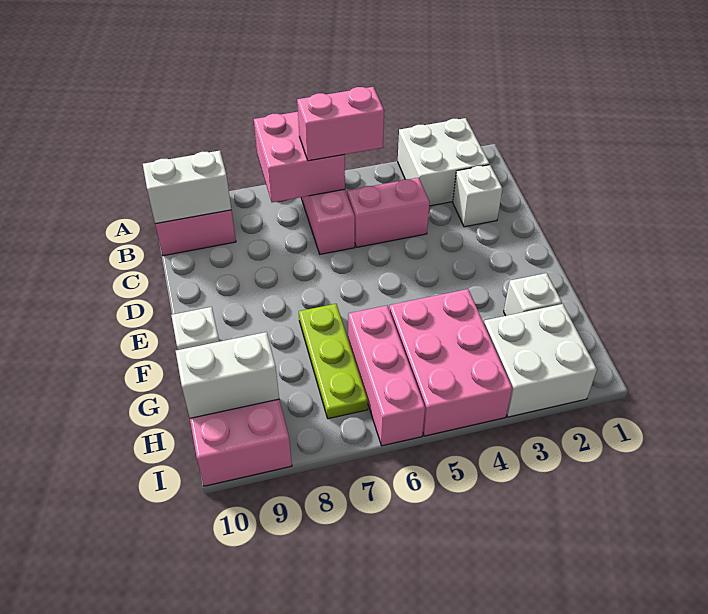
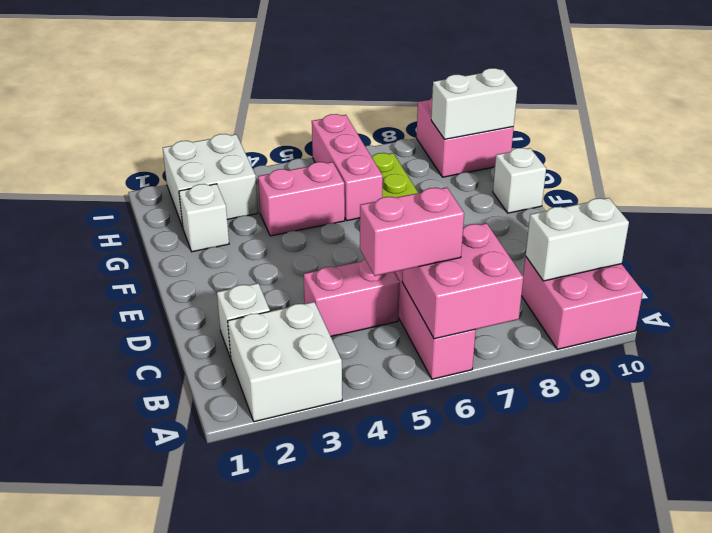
pink brick G4:I5 level 1 -> pink brick G4:G5 level 1

